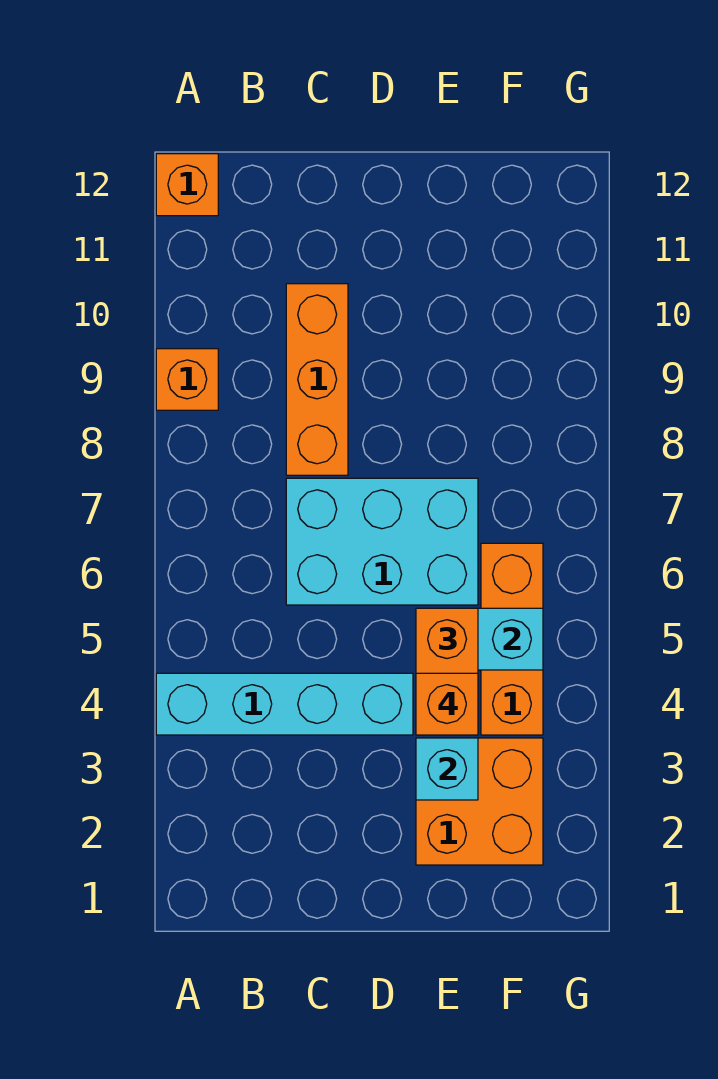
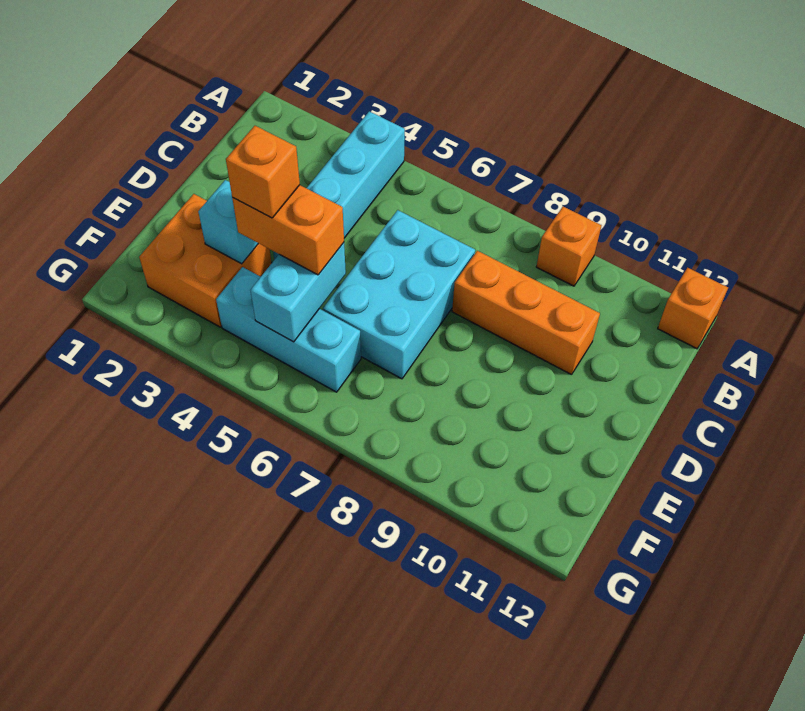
orange brick F4:F6 level 1 -> cyan brick F4:F6 level 1

